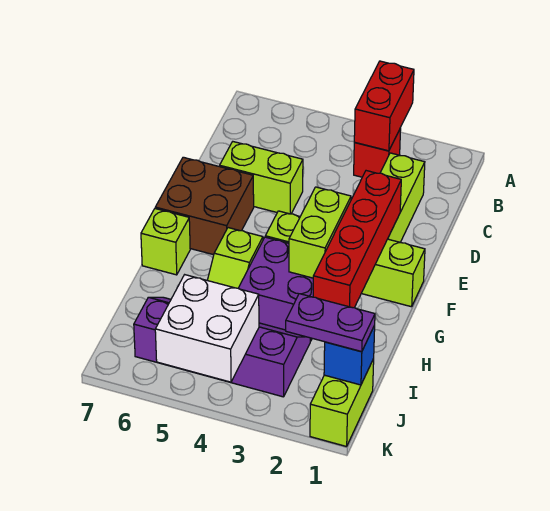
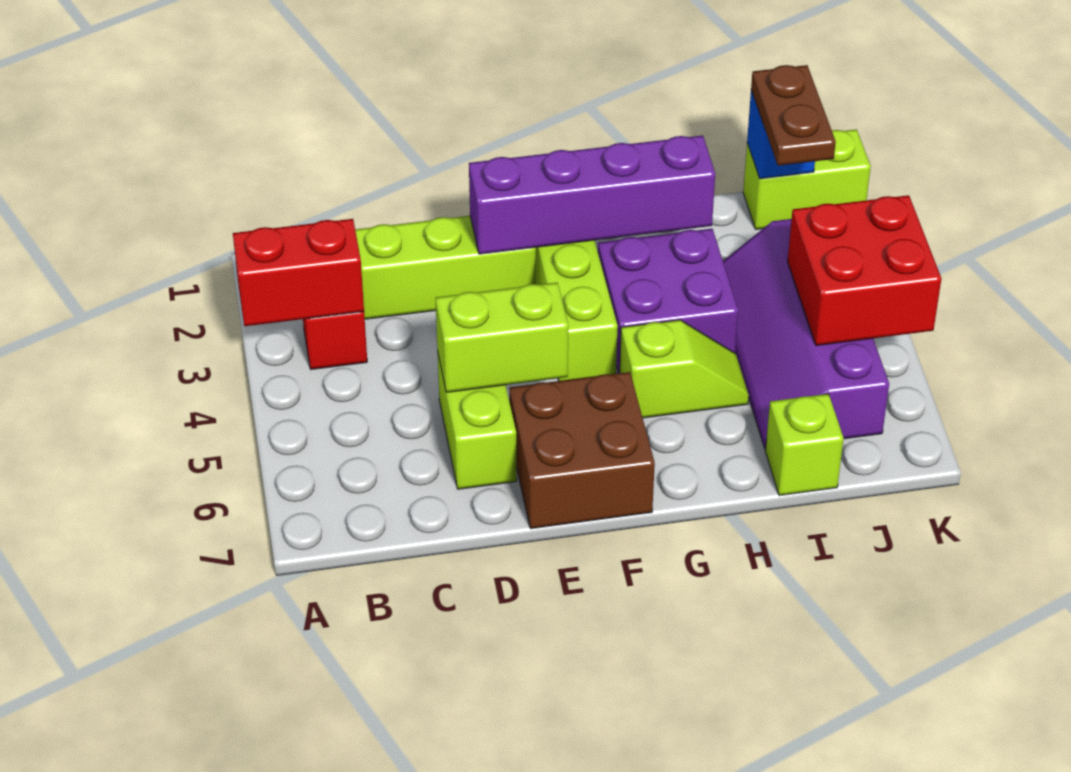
red brick E2:H2 level 2 -> purple brick E2:H2 level 2
lime brick F3:G3 level 2 -> lime brick D5:E5 level 2
lime brick G7 level 1 -> lime brick I7 level 1
purple plate J1:J2 level 3 -> brown plate J1:J2 level 3
white brick J4:K5 level 2 -> red brick J4:K5 level 2

